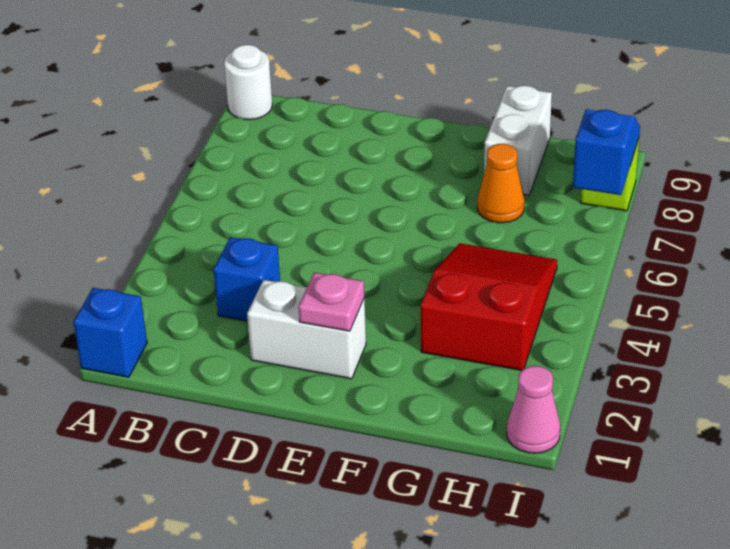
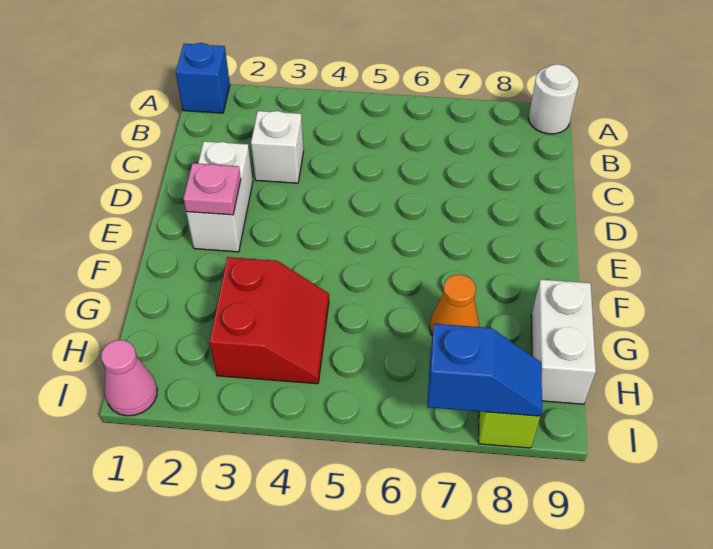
blue brick C3 level 1 -> white brick C3 level 1
red slope G3:H5 level 1 top 3 -> red slope G3:H4 level 1 top 3
white brick G8:G9 level 1 -> white brick G9:H9 level 1

